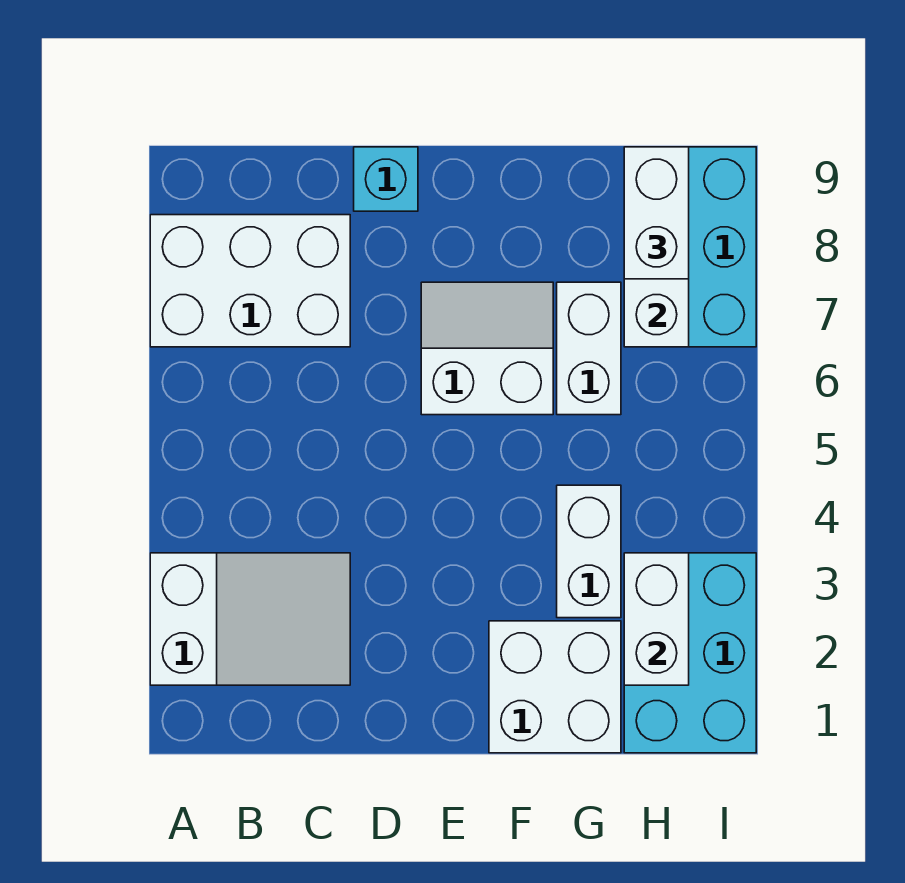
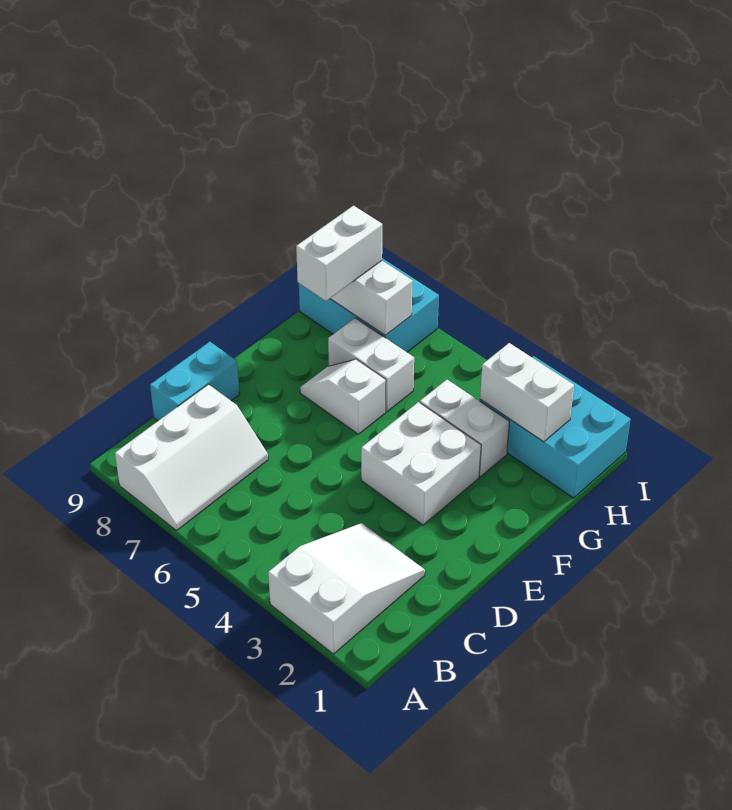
white brick A7:C8 level 1 -> white slope A7:C8 level 1 top 8
cyan brick D9 level 1 -> cyan brick C9:D9 level 1
white slope E6:F7 level 1 top 6 -> white slope F6:F7 level 1 top 6
white brick F1:G2 level 1 -> white brick E3:F4 level 1
white brick H8:H9 level 3 -> white brick G8:H8 level 3

